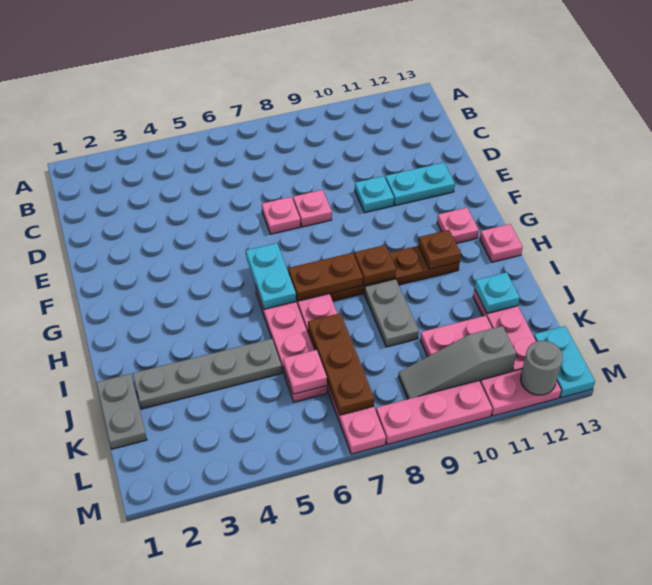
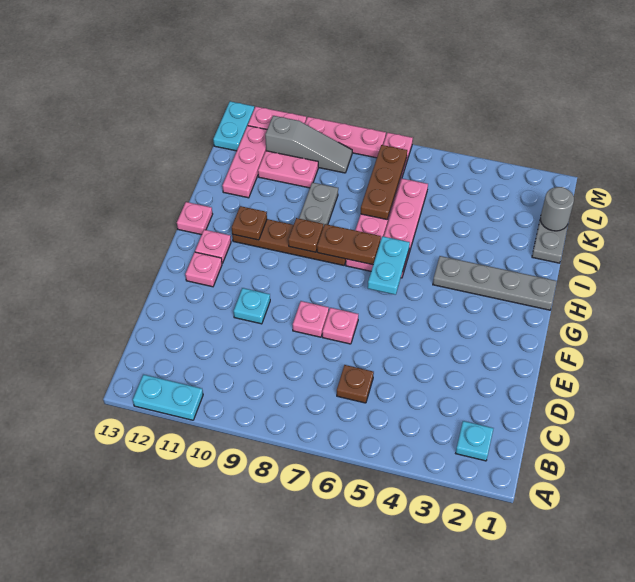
none -> brown plate C6 level 1
cyan plate E11:E12 level 1 -> cyan plate A11:A12 level 1
grey plate J2:J5 level 1 -> grey plate H1:H4 level 1
cyan plate J12 level 2 -> cyan plate B2 level 1
pink plate K6 level 2 -> pink plate F12 level 1
grey round brick M12 level 2 -> grey round brick K1 level 2

